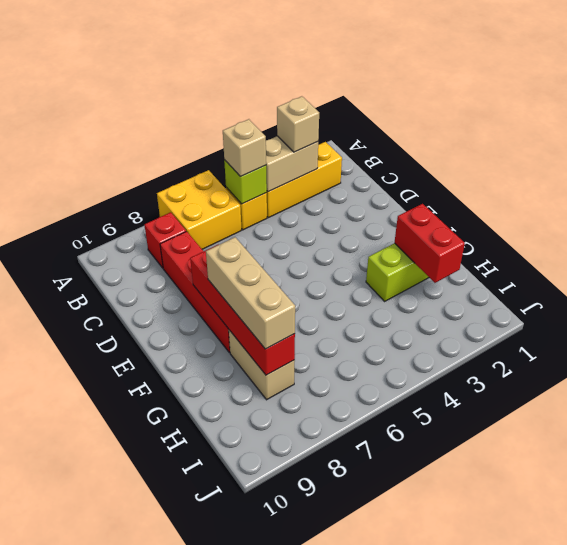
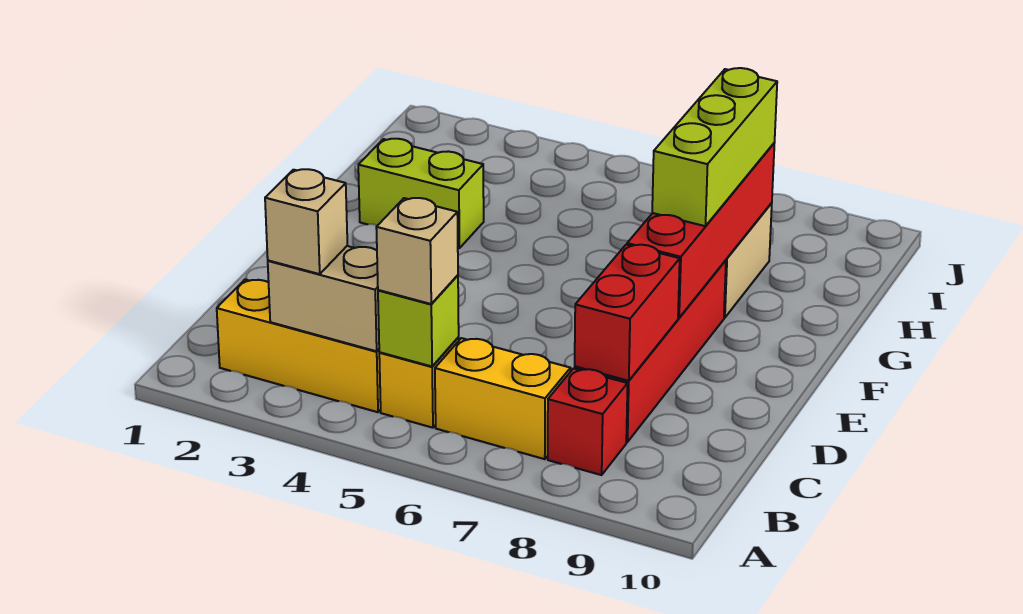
yellow brick A6:B7 level 1 -> yellow brick B6:B7 level 1
tan brick F8:H8 level 3 -> lime brick F8:H8 level 3
red brick G2:H2 level 2 -> red brick C8:D8 level 2

